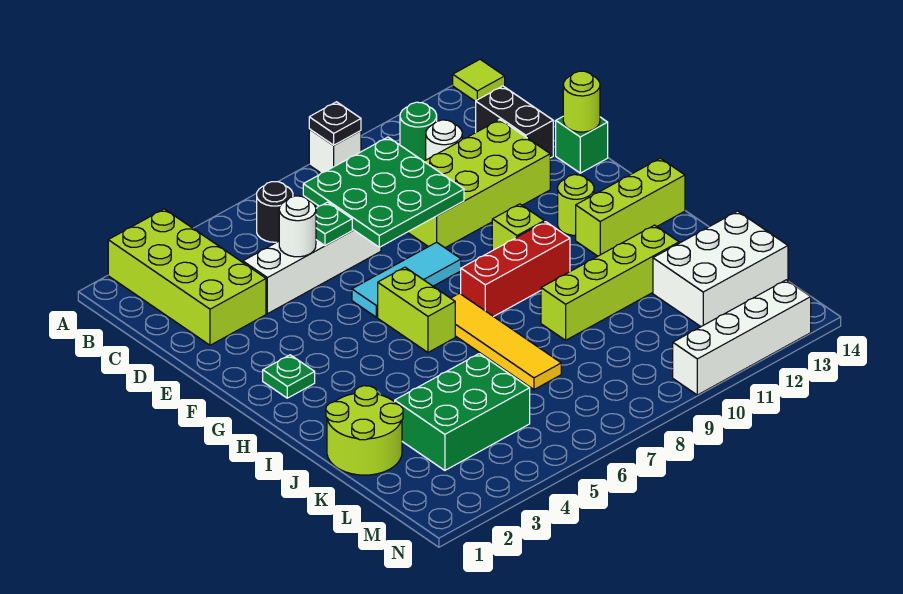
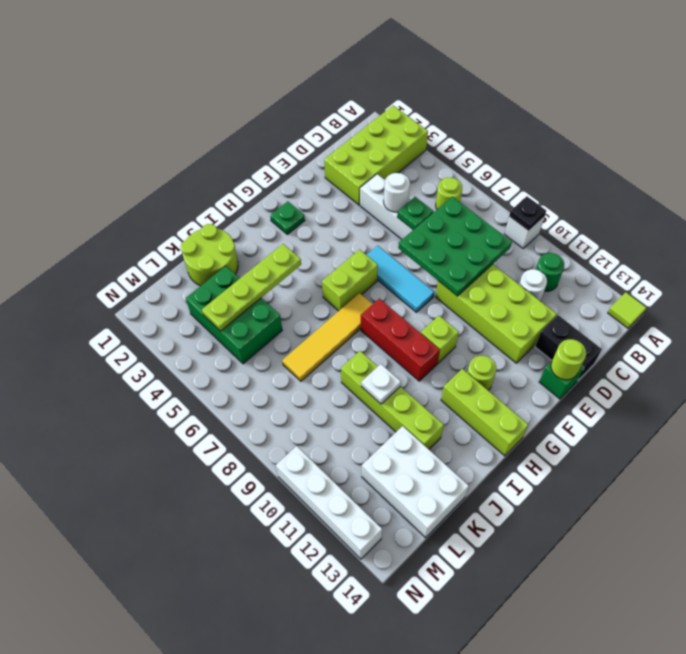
black round brick B6 level 1 -> lime round brick B6 level 1
black brick C13:D13 level 1 -> black brick D13:D14 level 1
none -> lime plate I4:L4 level 2
none -> white plate J10 level 2

